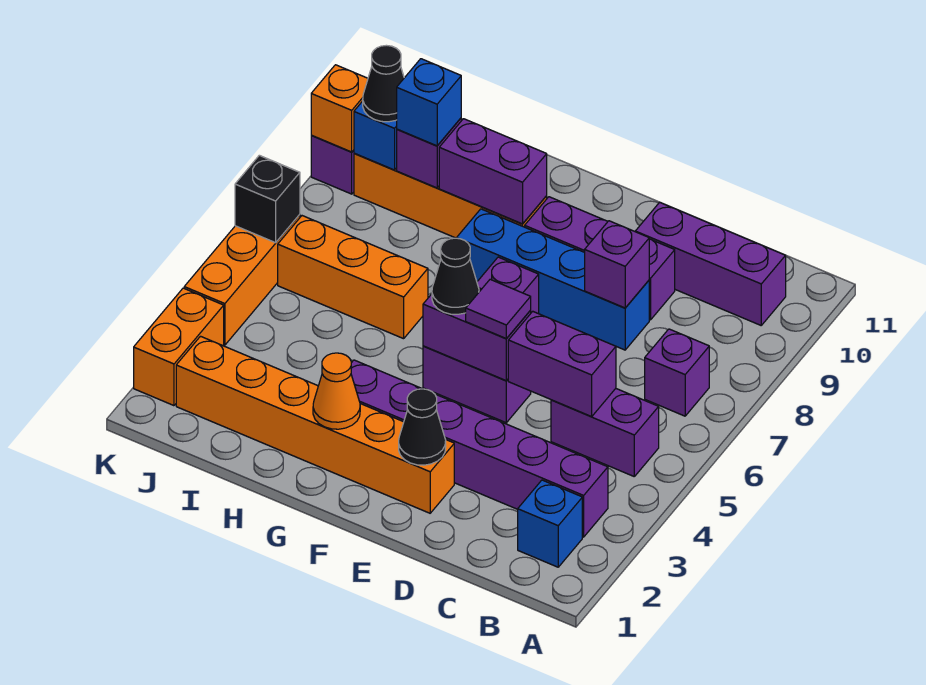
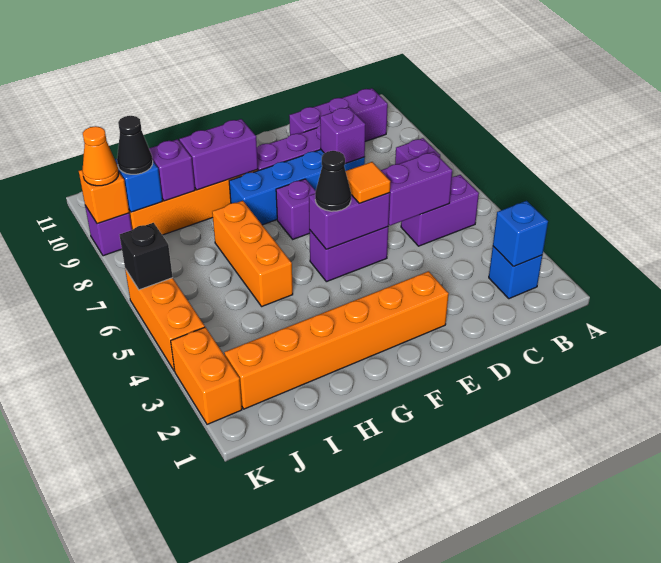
purple brick B3:G3 level 1 -> none
black cone E2 level 2 -> none
purple tile E5 level 3 -> orange tile E5 level 3
orange cone G2 level 2 -> orange cone K9 level 3
orange brick H6:J6 level 1 -> orange brick H5:H7 level 1
blue brick I9 level 3 -> blue brick B2 level 2

